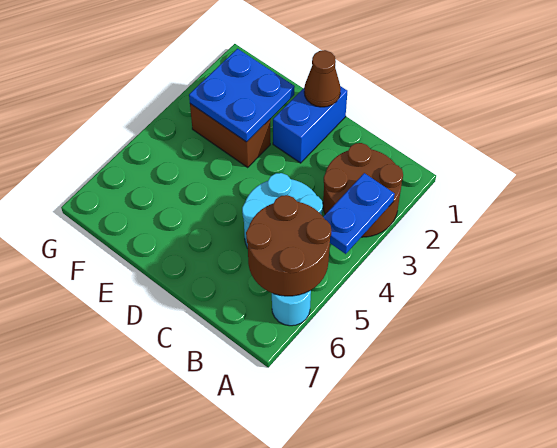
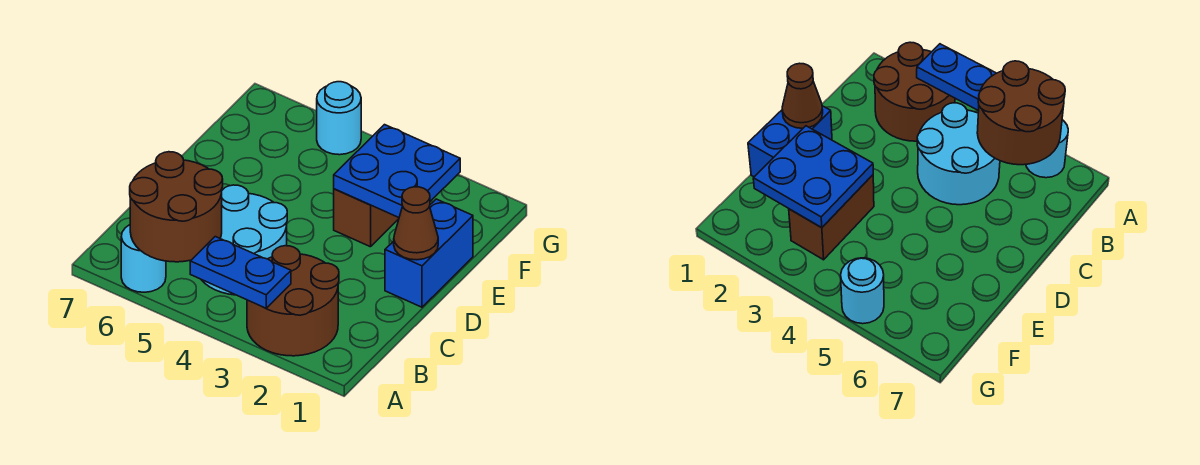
blue brick D1:D2 level 1 -> blue brick D1:E1 level 1
none -> cyan round brick G5 level 1

